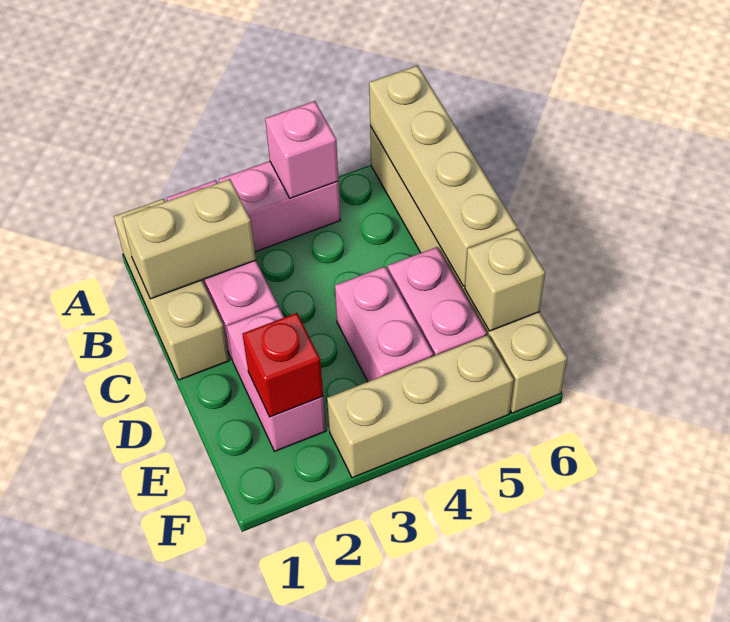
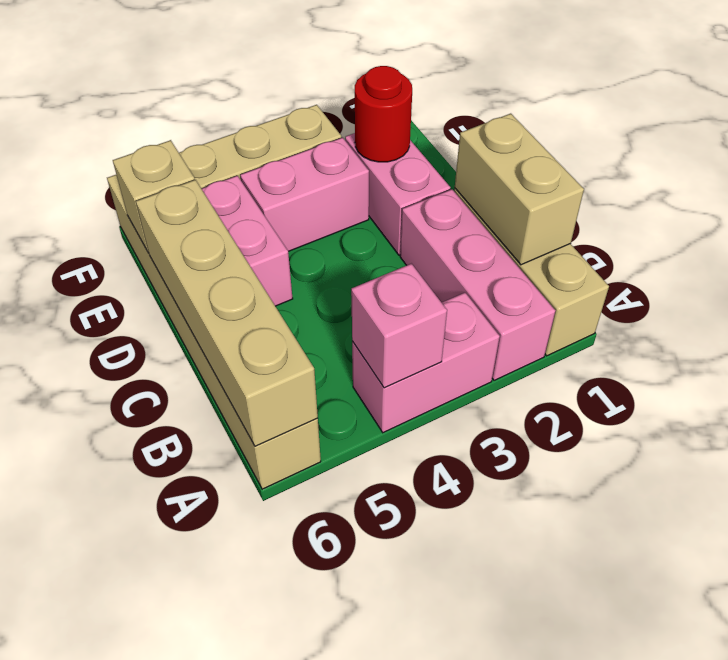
tan brick B1:B2 level 2 -> tan brick B1:C1 level 2
pink brick D4:E4 level 1 -> pink brick E3:E4 level 1
red brick E2 level 2 -> red round brick E2 level 2

